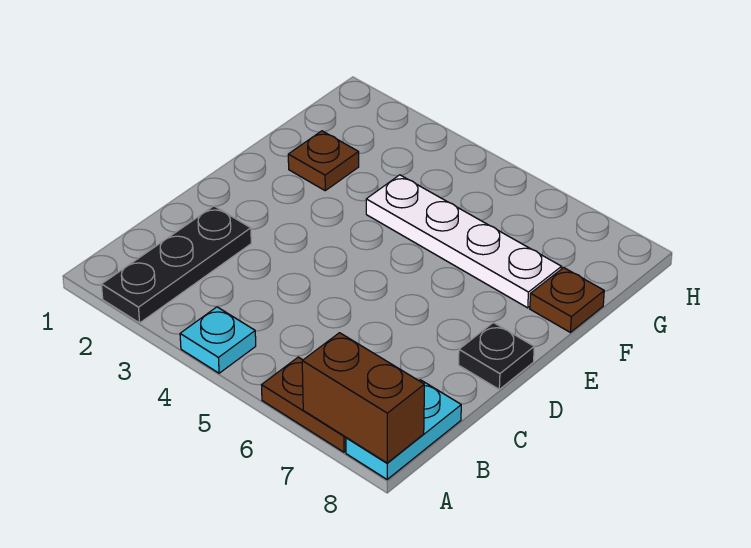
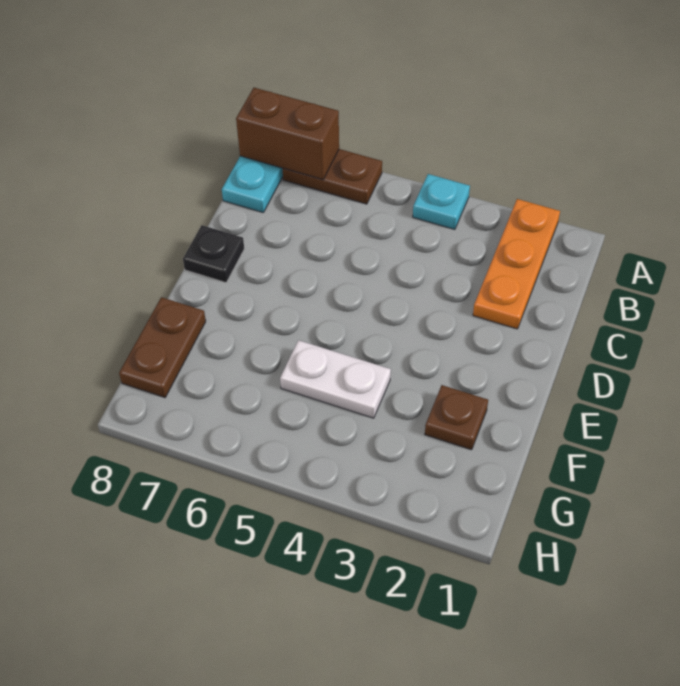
black plate A2:C2 level 1 -> orange plate A2:C2 level 1
white plate F4:F7 level 1 -> white plate F4:F5 level 1
brown plate F8 level 1 -> brown plate F8:G8 level 1

